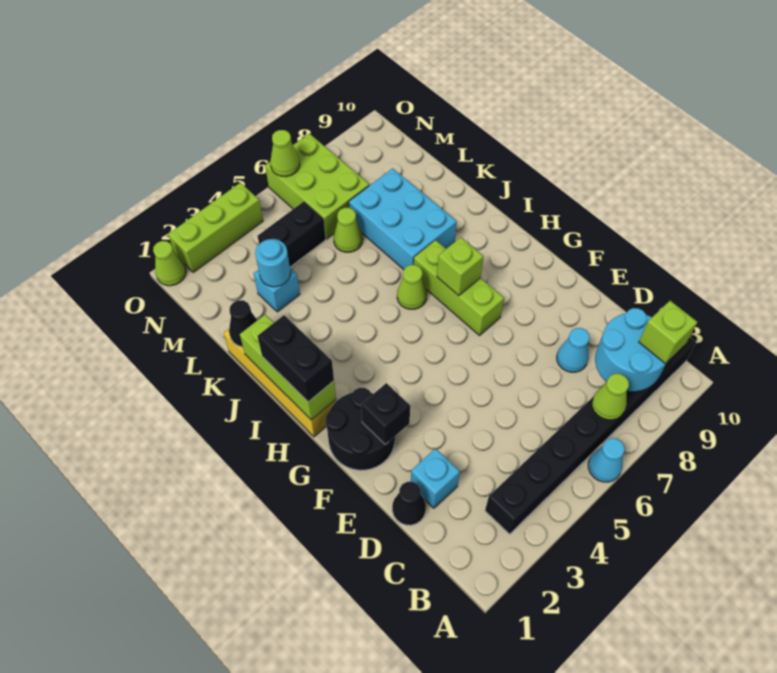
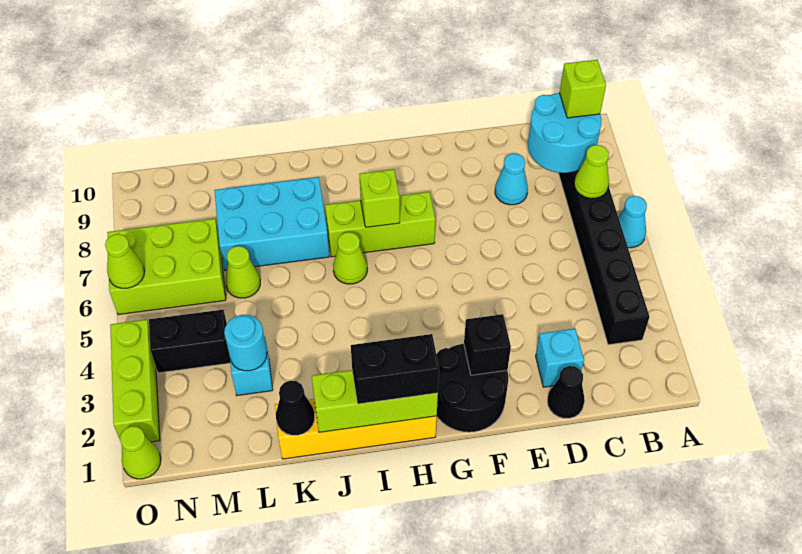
black brick M4:M5 level 1 -> black brick M4:N4 level 1

